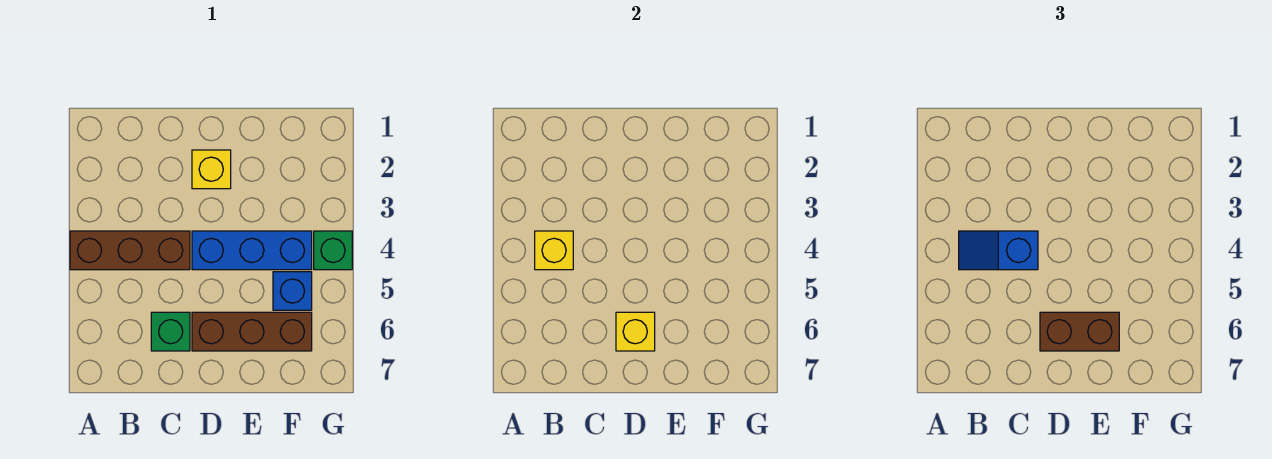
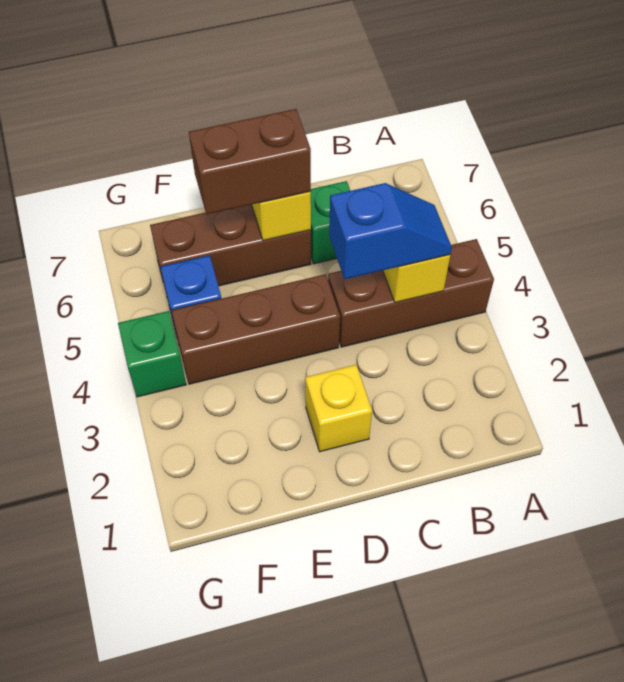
blue brick D4:F4 level 1 -> brown brick D4:F4 level 1

